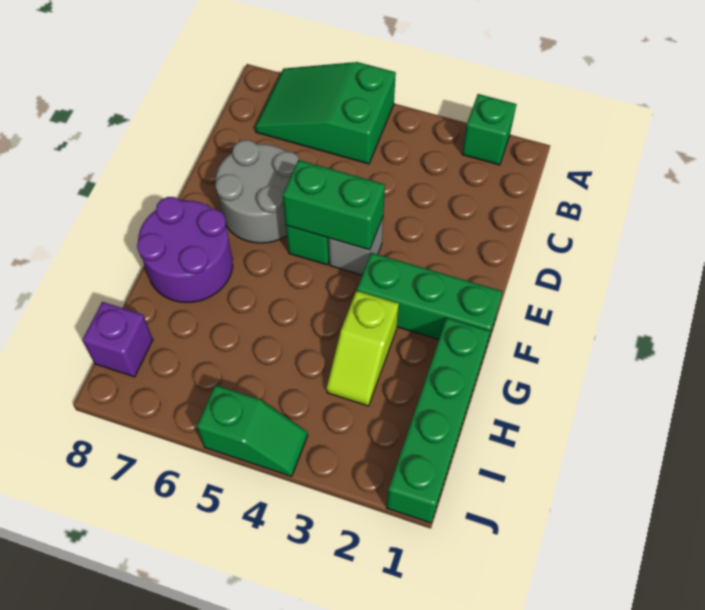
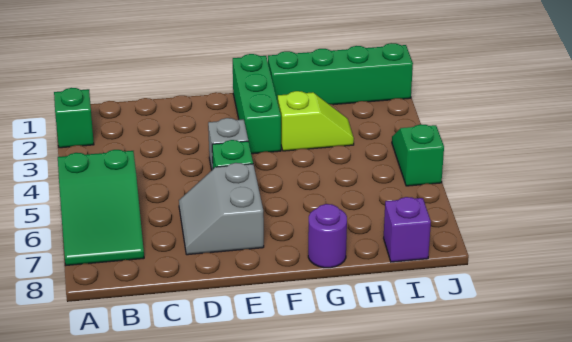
grey round brick D6:E7 level 1 -> grey slope D6:E7 level 1 top E
green brick E4:E5 level 2 -> none
purple round brick F7:G8 level 1 -> purple round brick G8 level 1

